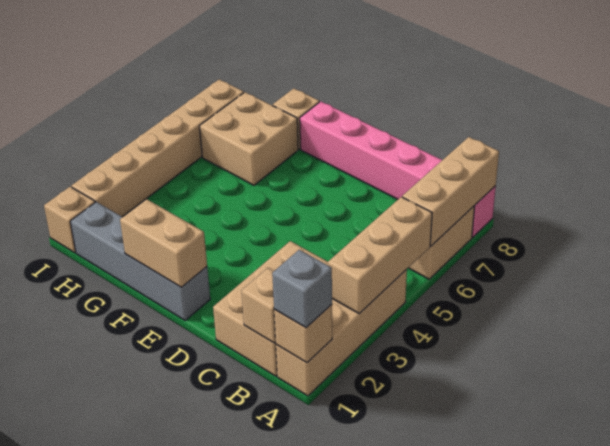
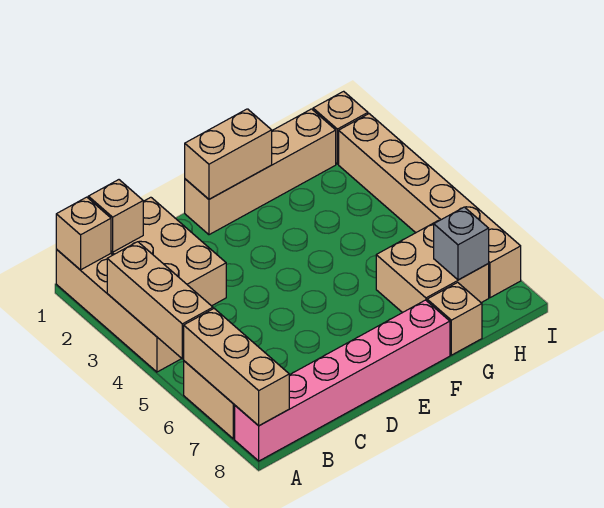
grey brick A1 level 3 -> grey brick H7 level 2
grey brick E1:H1 level 1 -> tan brick E1:H1 level 1

